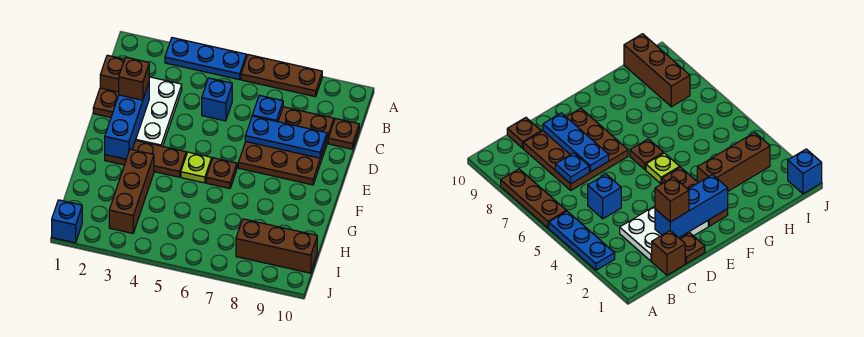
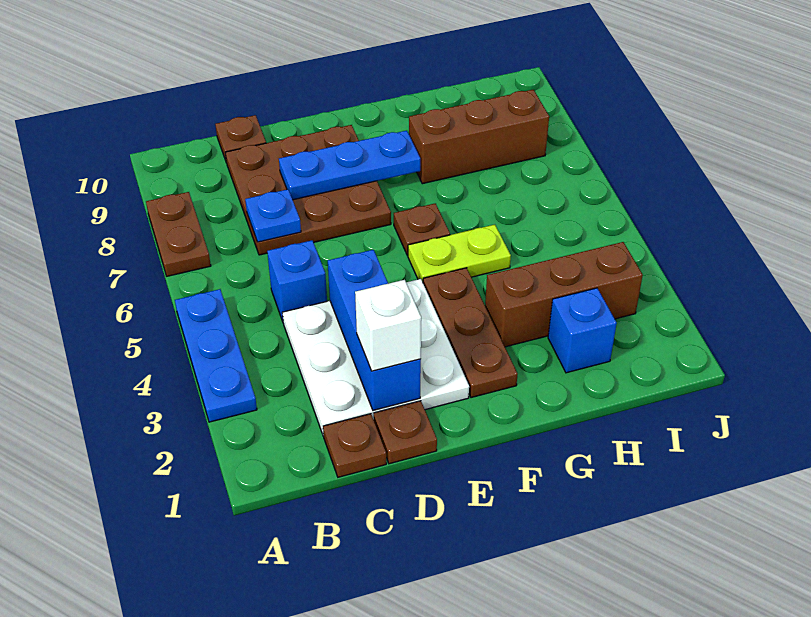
brown plate A6:A8 level 1 -> brown plate A7:A8 level 1
brown brick C1 level 1 -> brown plate C1 level 1
white plate C2:E3 level 1 -> white plate C2:E4 level 1
blue brick D2:F2 level 2 -> blue brick D2:D4 level 2
brown brick D2 level 3 -> white brick D2 level 3
blue plate D7:D9 level 2 -> blue plate D8:F8 level 2
lime plate F5 level 1 -> lime plate F5:G5 level 1
brown brick I8:I10 level 1 -> brown brick G8:I8 level 1
blue brick J1 level 1 -> blue brick H2 level 1

